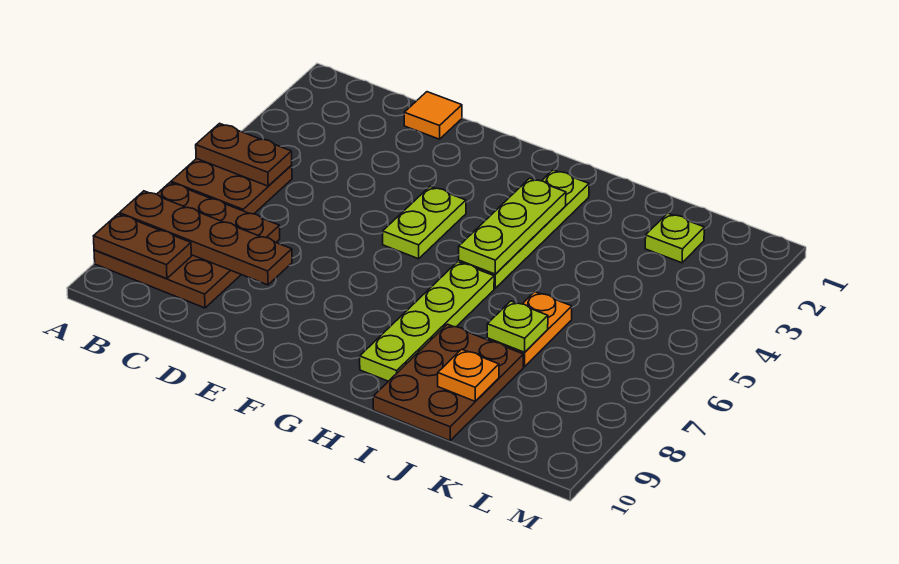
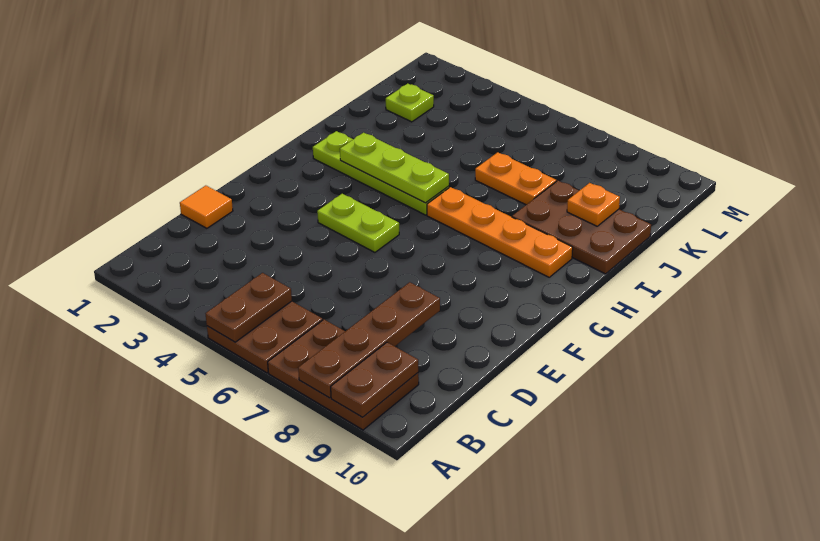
brown plate A7:C9 level 1 -> brown plate A7:B9 level 1
lime plate H6:H9 level 1 -> orange plate H6:H9 level 1
lime plate J7 level 2 -> none

